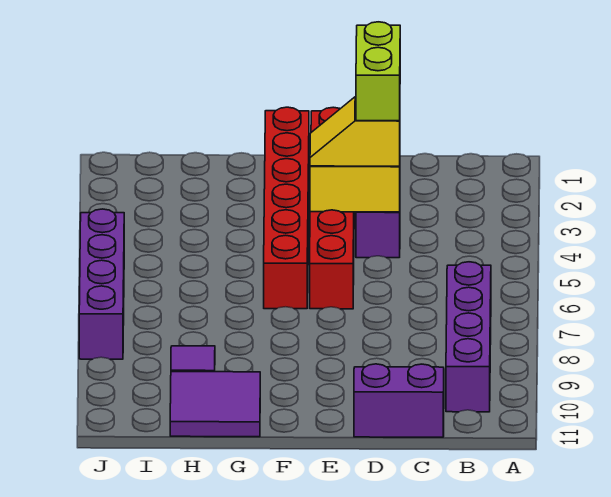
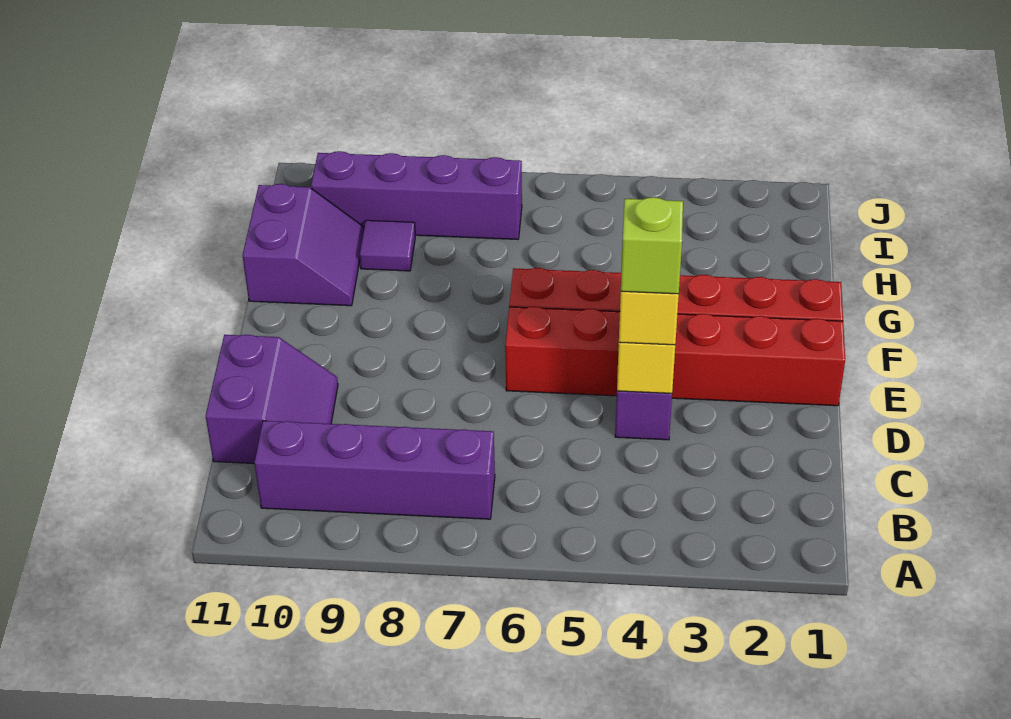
lime brick D3:D4 level 4 -> lime brick D4 level 4
purple tile G10:H11 level 1 -> purple slope G10:H11 level 1 top 11
purple brick J5:J8 level 1 -> purple brick I7:I10 level 1

